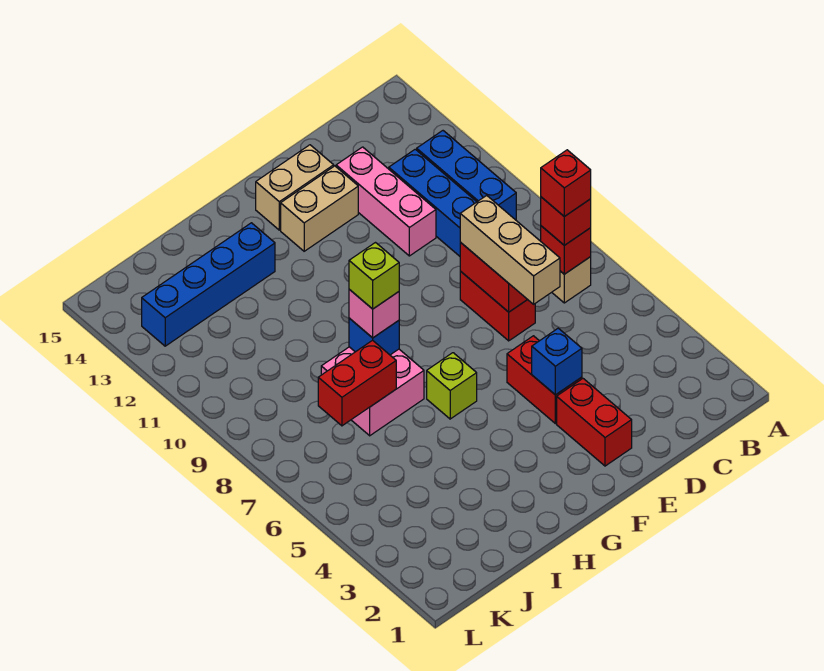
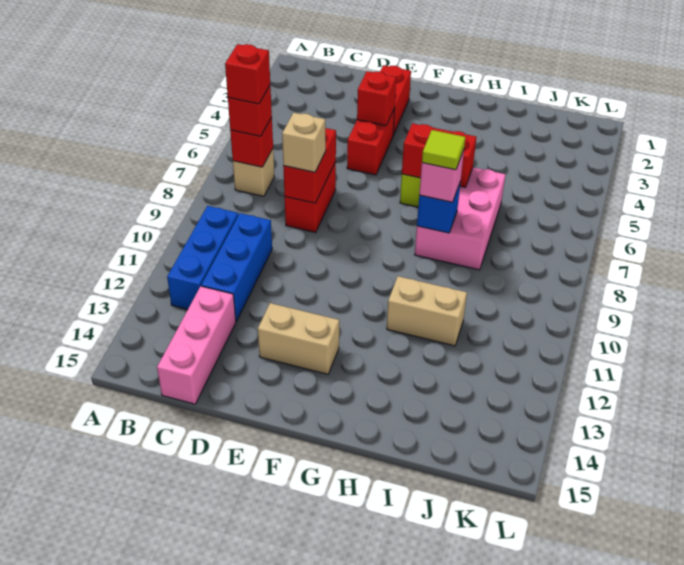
tan brick D6:D8 level 3 -> tan brick D8 level 3
pink brick D11:D13 level 1 -> pink brick C13:C15 level 1
blue brick E4 level 2 -> red brick E4 level 2
tan brick E14:F14 level 1 -> tan brick H11:I11 level 1
pink brick H7:I8 level 1 -> pink brick H6:I8 level 1
lime brick H8 level 4 -> lime tile H8 level 4
blue brick H13:K13 level 1 -> none
red brick I7:J7 level 2 -> red brick G6:H6 level 2

